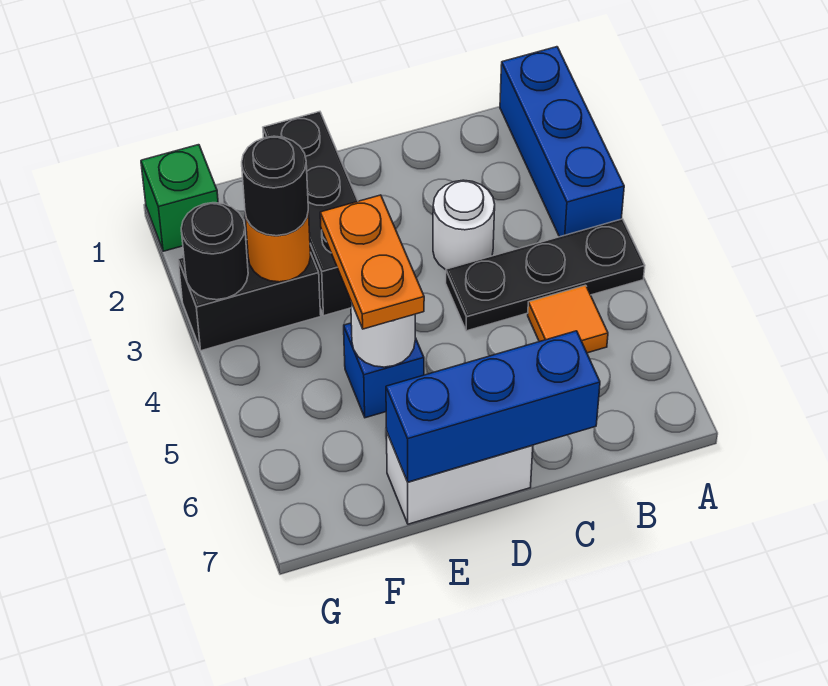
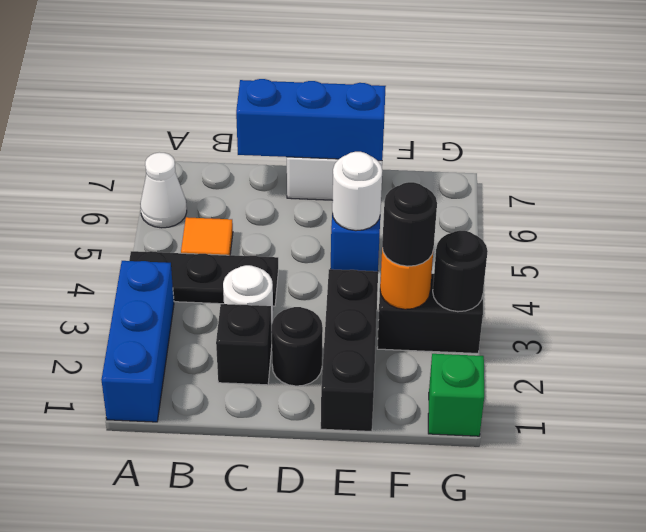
none -> white cone A6 level 1
none -> black brick C2 level 1
none -> black round brick D2 level 1
orange plate E4:E5 level 3 -> none

